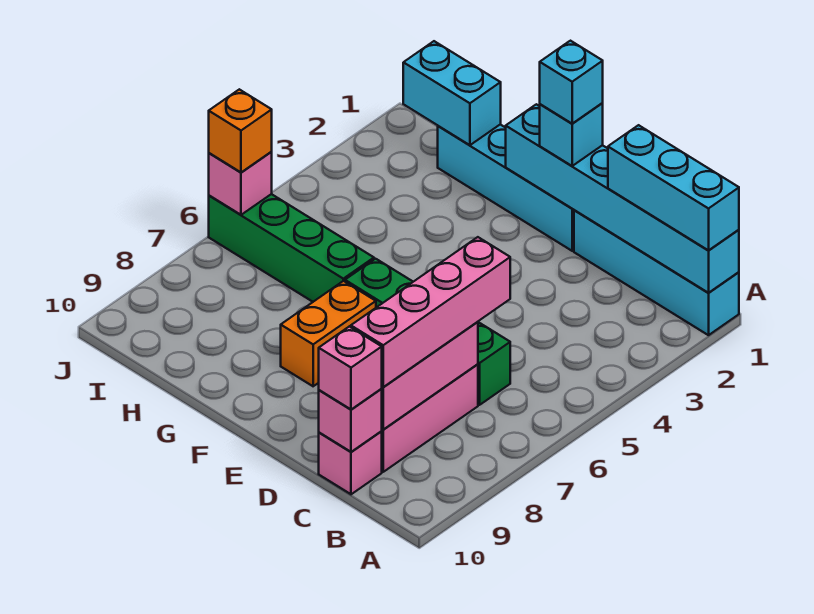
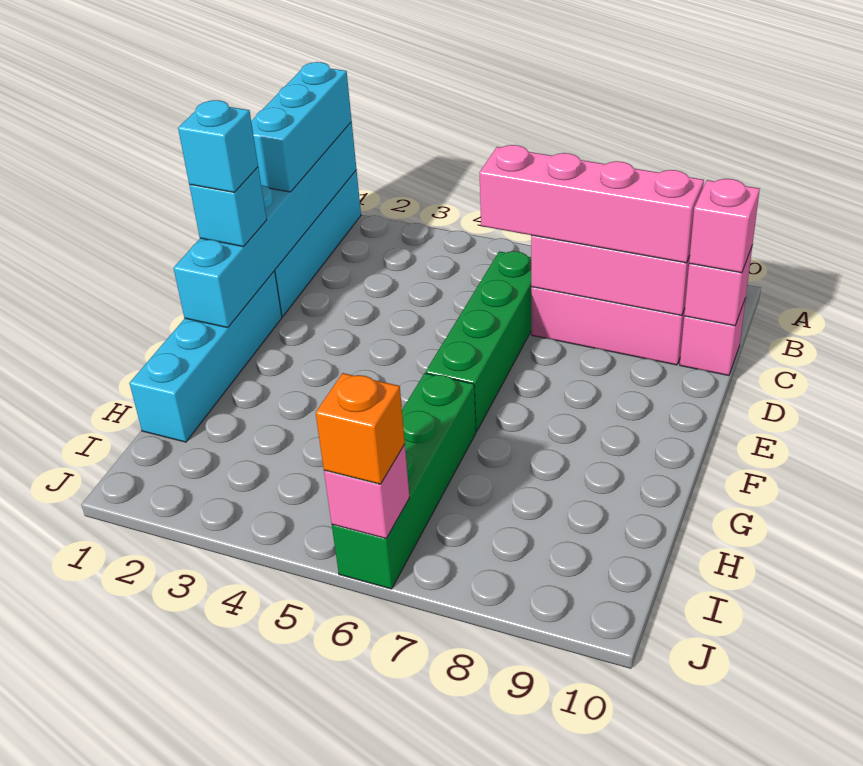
orange brick F7:F8 level 1 -> none
cyan brick H1:I1 level 2 -> none

